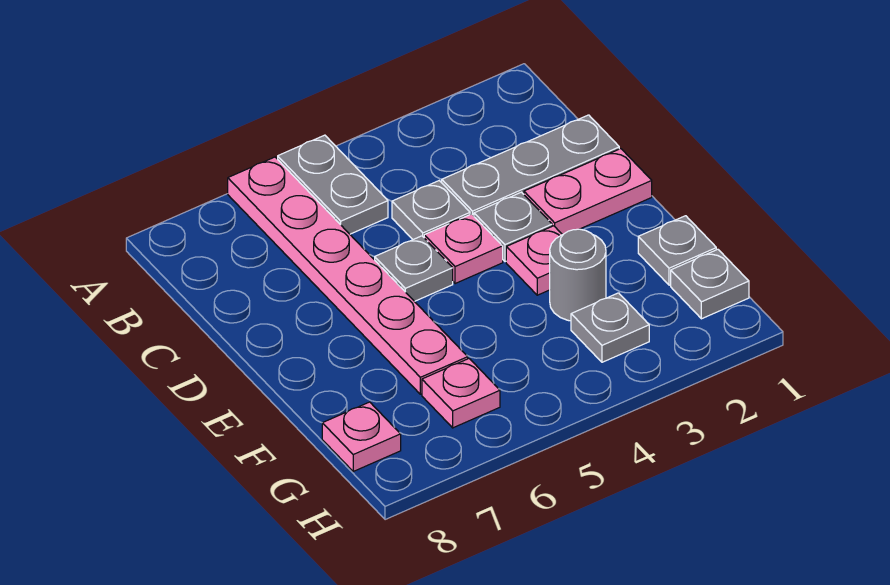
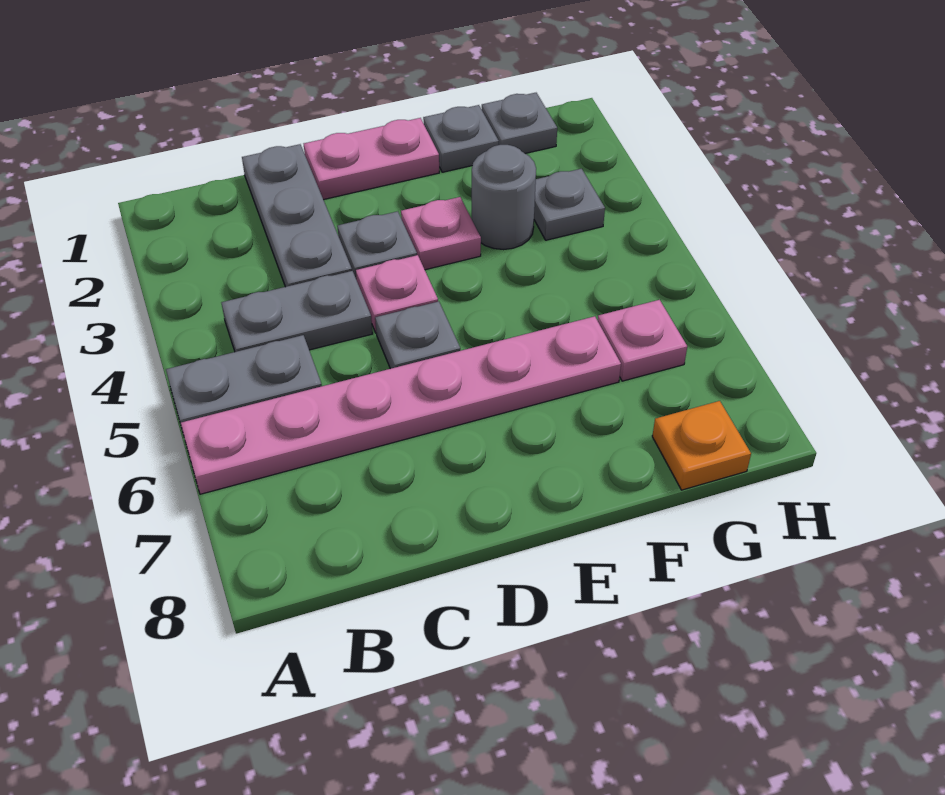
grey plate C4 level 1 -> grey plate B4:C4 level 1
pink plate D1:D2 level 1 -> pink plate D1:E1 level 1
pink plate G8 level 1 -> orange plate G8 level 1

